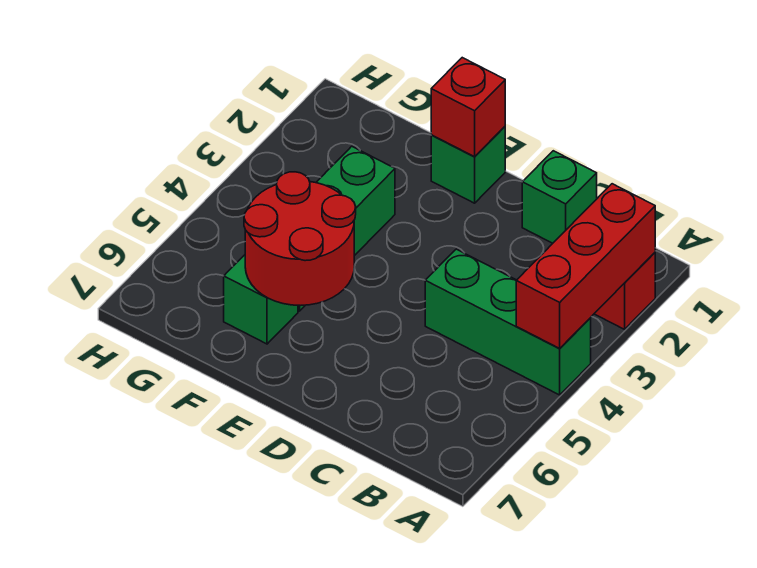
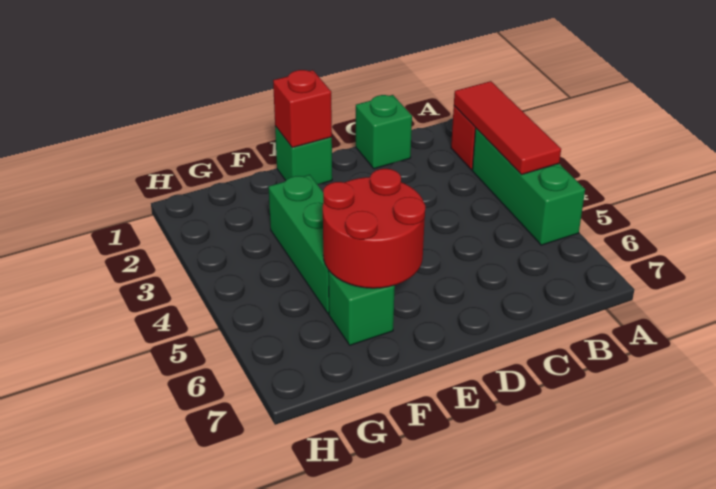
red brick A2:A4 level 2 -> red tile A2:A4 level 2
green brick A4:C4 level 1 -> green brick A3:A5 level 1

